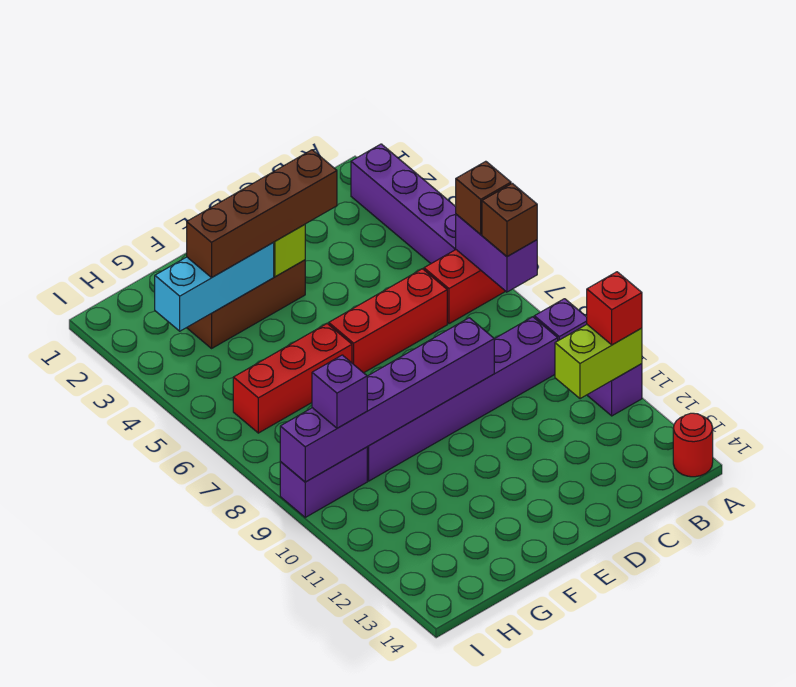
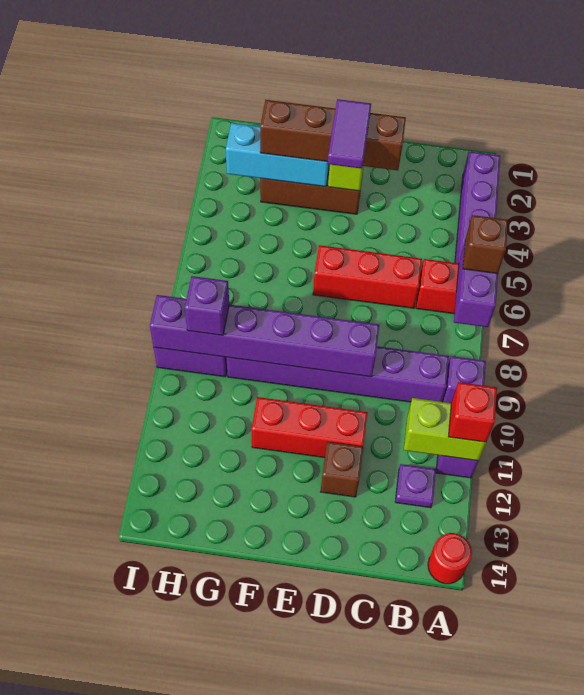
brown brick A7 level 3 -> brown brick D12 level 1
none -> purple plate B12 level 1
none -> purple tile E3:E4 level 4
red brick F6:H6 level 1 -> red brick D11:F11 level 1

